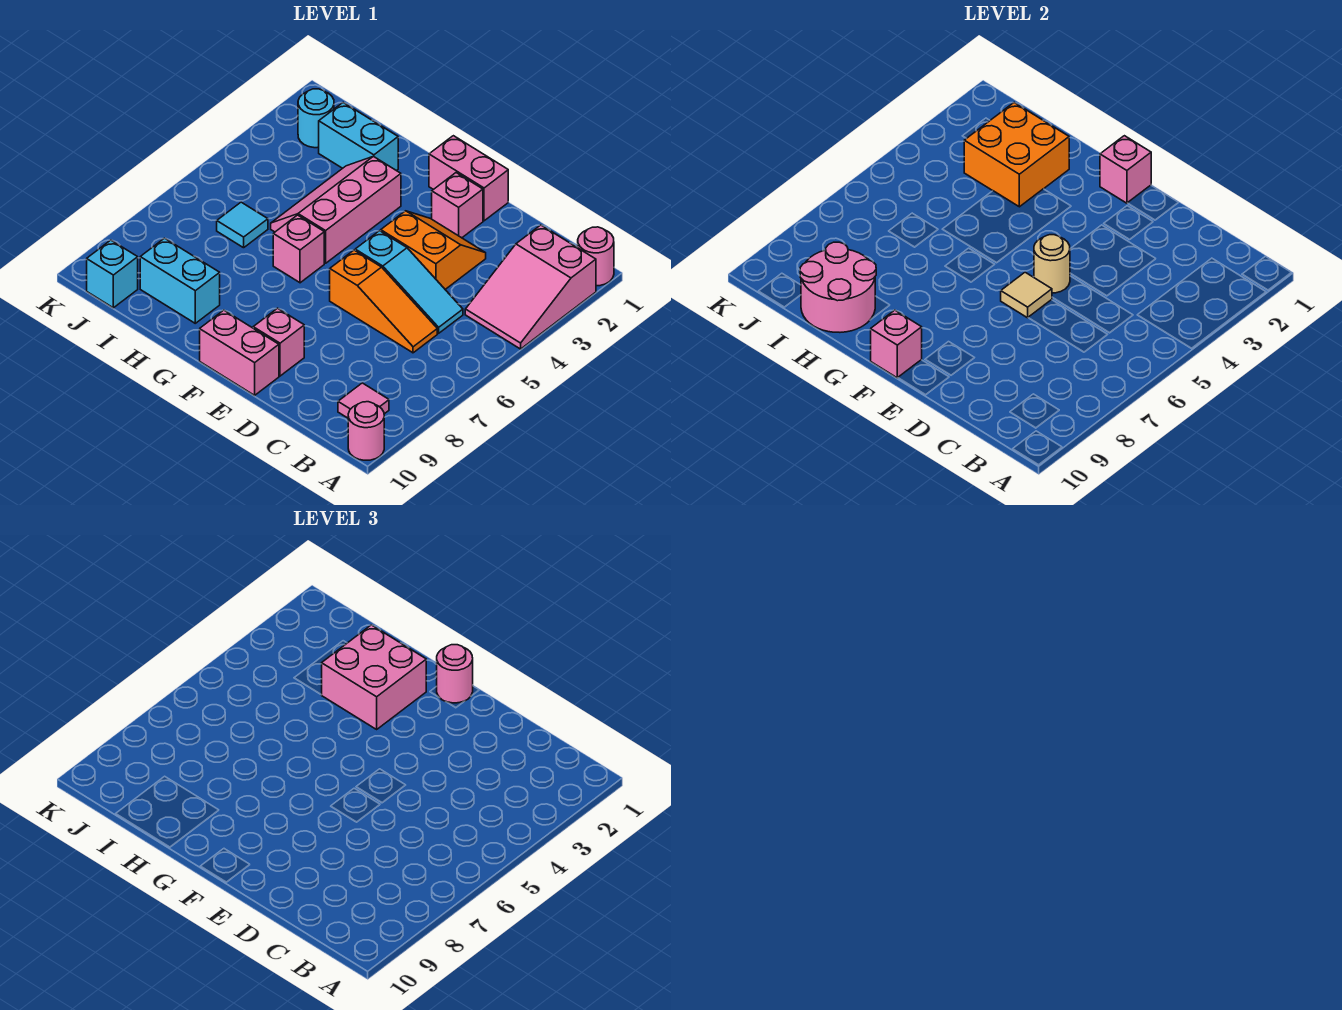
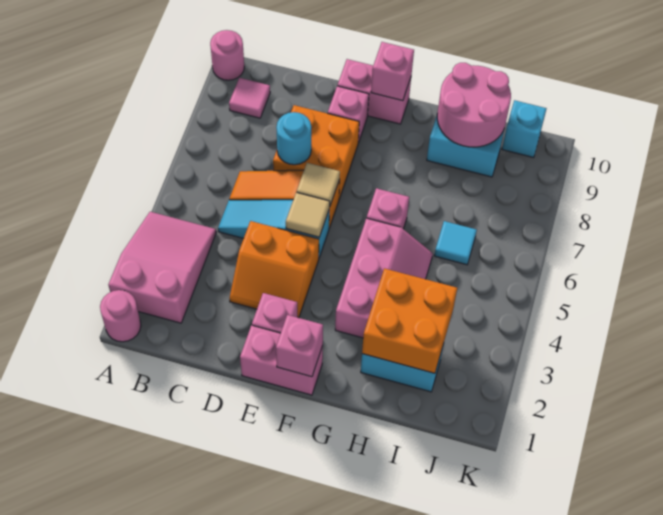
none -> orange brick D7:E8 level 1
tan round brick E5 level 2 -> tan tile E5 level 2
pink round brick F1 level 3 -> none
pink brick G2:H3 level 3 -> none
cyan round brick J2 level 1 -> cyan round brick D7 level 2

